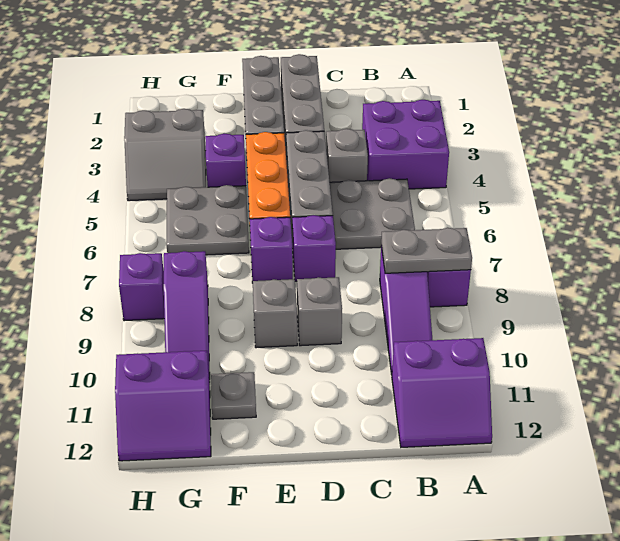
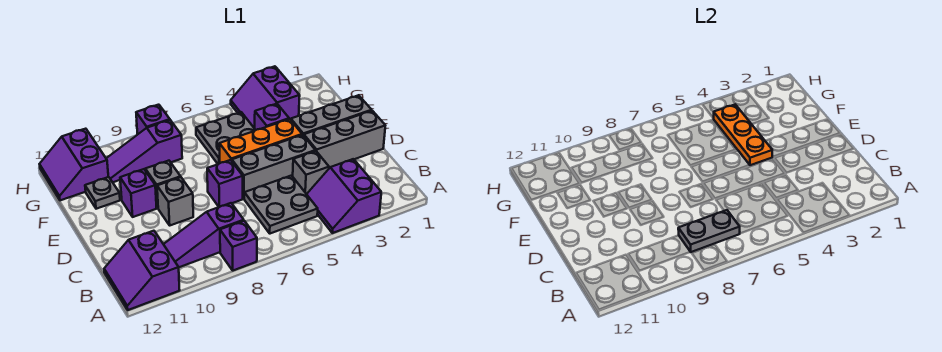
purple brick A3:B4 level 1 -> purple slope A3:B4 level 1 top 3
grey plate A8:B8 level 2 -> grey plate B7:B8 level 2
none -> orange plate E4:G4 level 2
purple brick E7 level 1 -> purple brick E10 level 1
grey slope G3:H4 level 1 top 3 -> purple slope G3:H4 level 1 top 3

